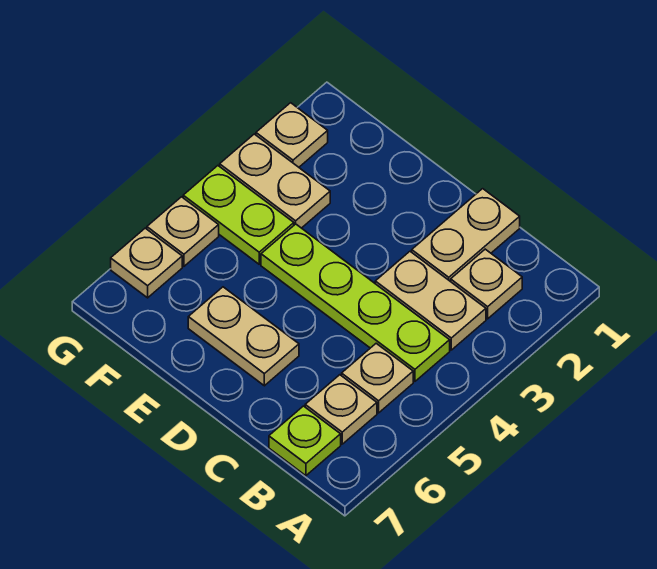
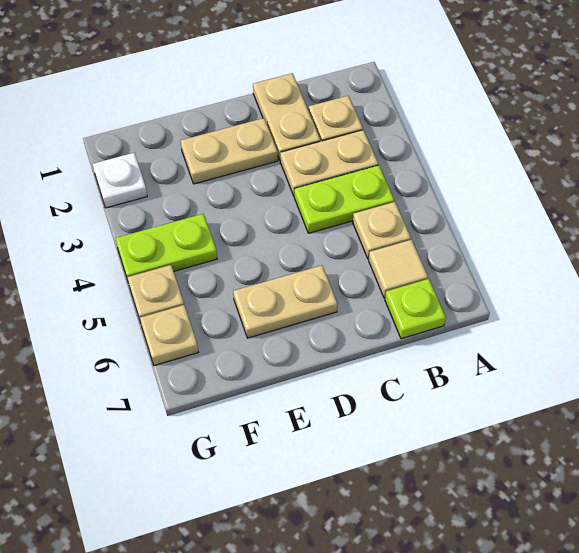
lime plate B4:E4 level 1 -> lime plate B4:C4 level 1
tan plate B6 level 1 -> tan tile B6 level 1
tan plate F3:G3 level 1 -> tan plate D2:E2 level 1
tan plate G2 level 1 -> white plate G2 level 1

